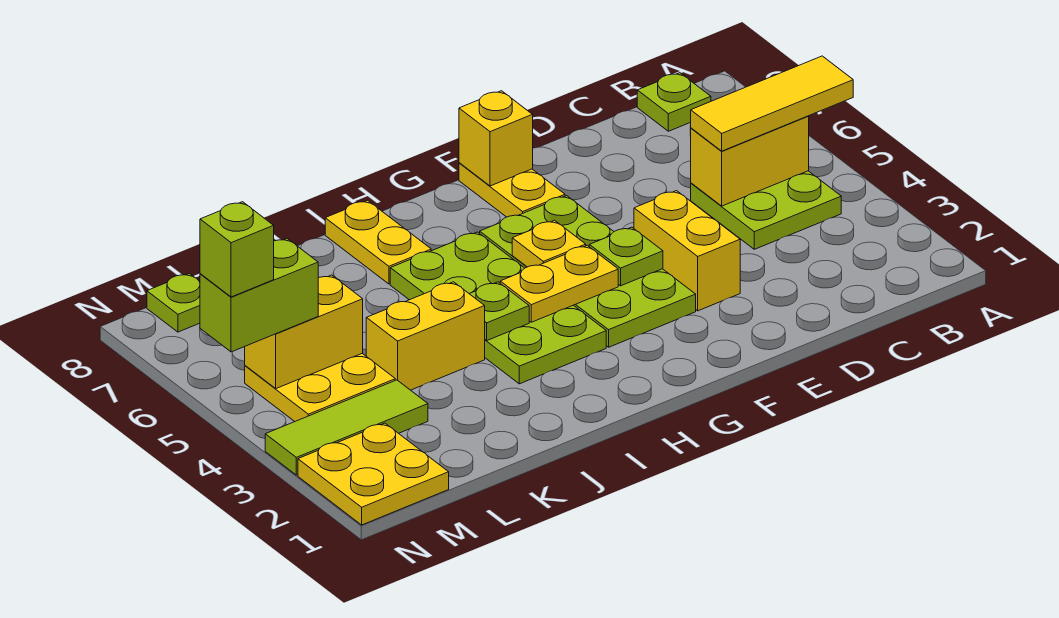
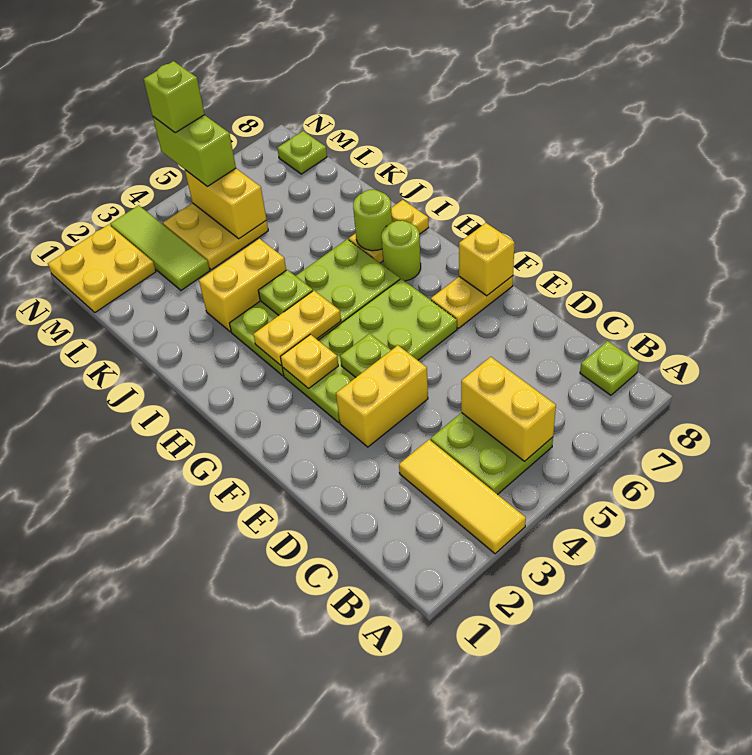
yellow tile A5:C5 level 3 -> yellow tile A3:C3 level 1
yellow plate G4:H4 level 2 -> yellow plate H3:H4 level 2
yellow plate G5 level 2 -> yellow plate G3 level 2
none -> lime round brick H7 level 1
none -> lime round brick I7 level 2
yellow brick J4:K4 level 1 -> yellow brick J3:J4 level 1

